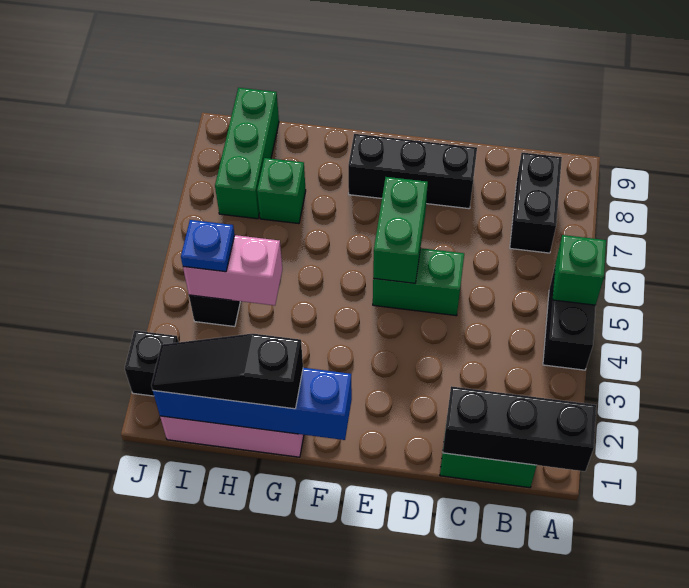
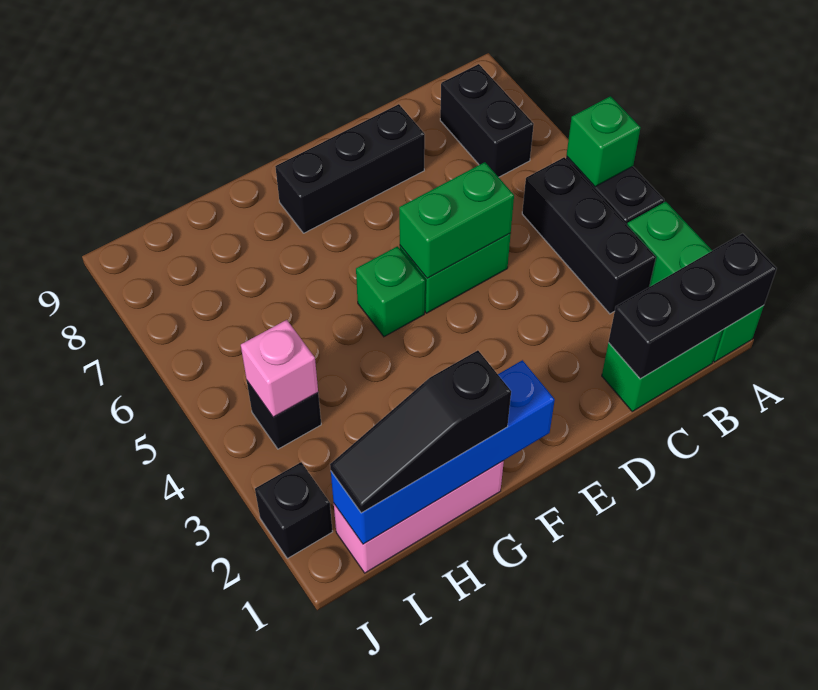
none -> black brick B3:B5 level 1
green brick E5:E6 level 2 -> green brick D5:E5 level 2
pink brick H4:I4 level 2 -> pink brick I4 level 2
green brick H7 level 1 -> green brick F5 level 1
blue plate I4 level 3 -> none
green brick I7:I9 level 1 -> green brick A1:A3 level 1

